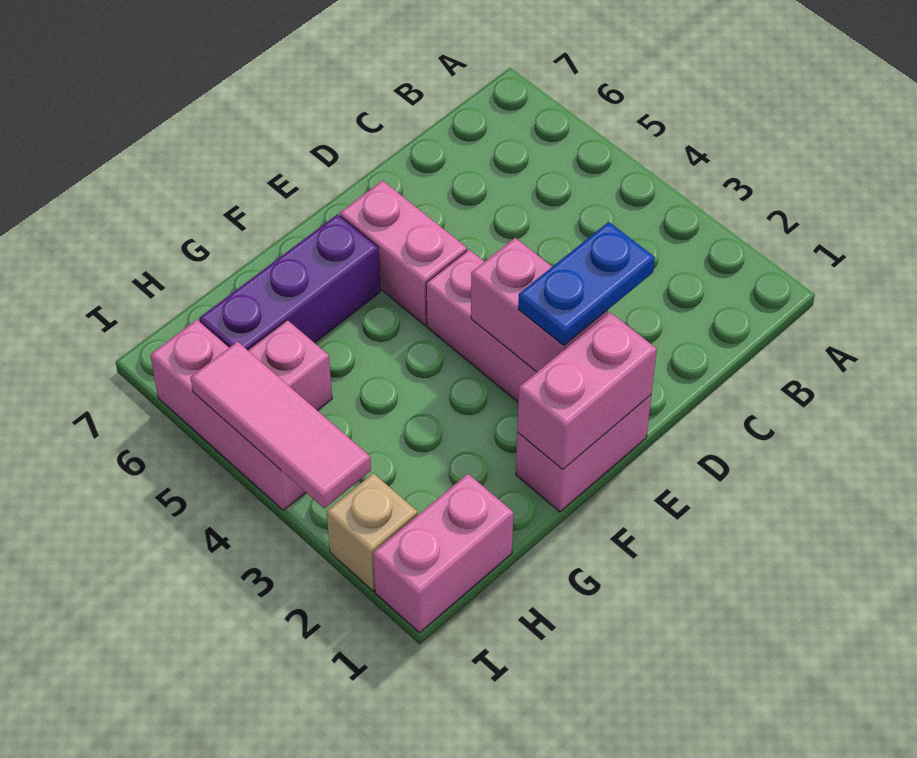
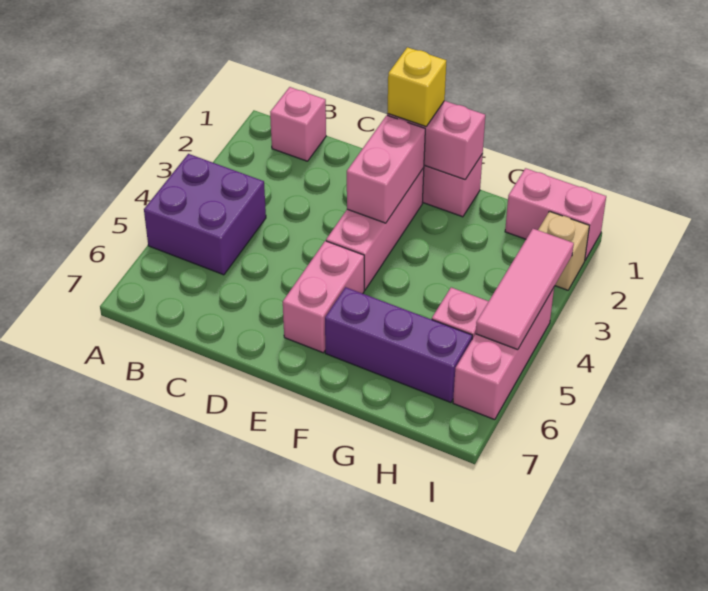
none -> purple brick A4:B5 level 1
none -> pink brick B1 level 1
blue plate D2:E2 level 3 -> none
none -> yellow brick E1 level 3

